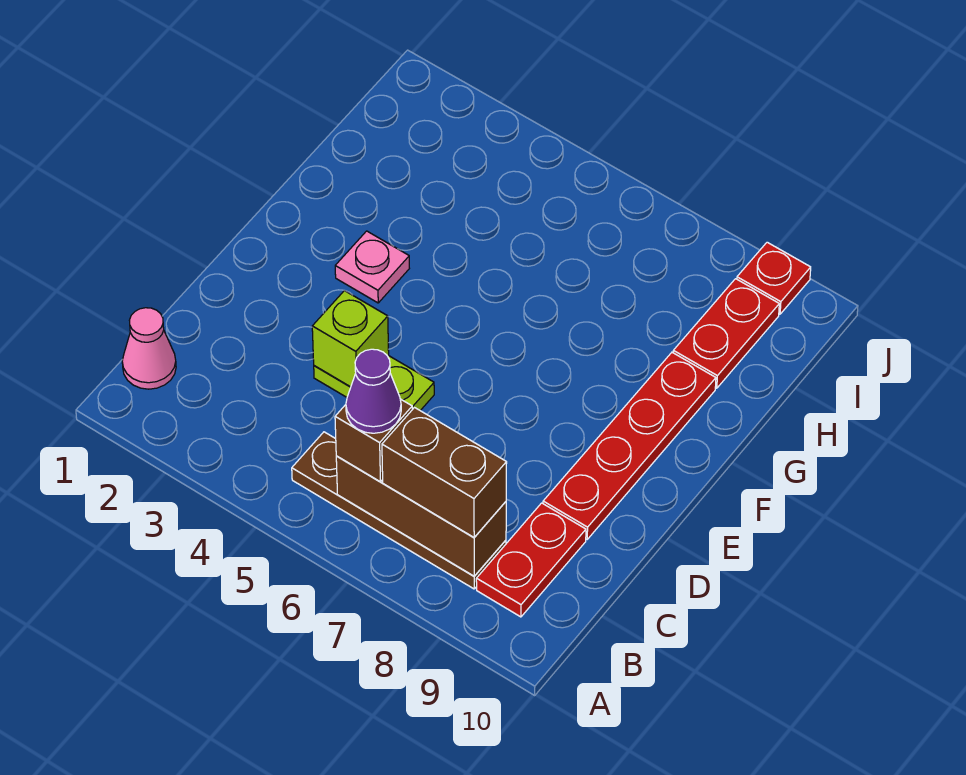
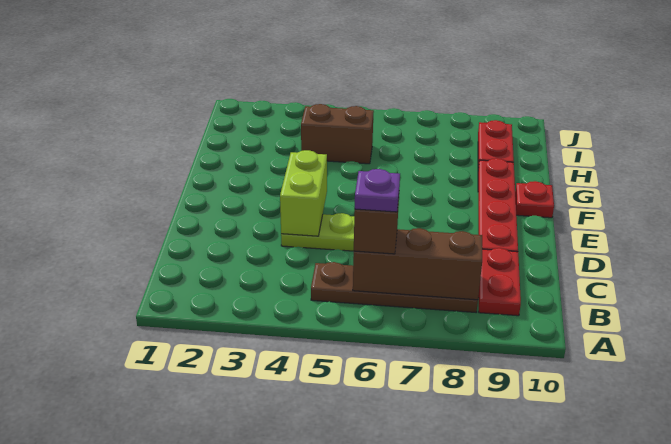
pink cone B1 level 1 -> none
purple cone B6 level 4 -> purple plate B6 level 4
brown brick B7:B8 level 3 -> brown brick H4:H5 level 1
lime brick D4 level 2 -> lime brick D4:E4 level 2
pink plate F3 level 1 -> none
red plate J9 level 1 -> red plate F10 level 1

